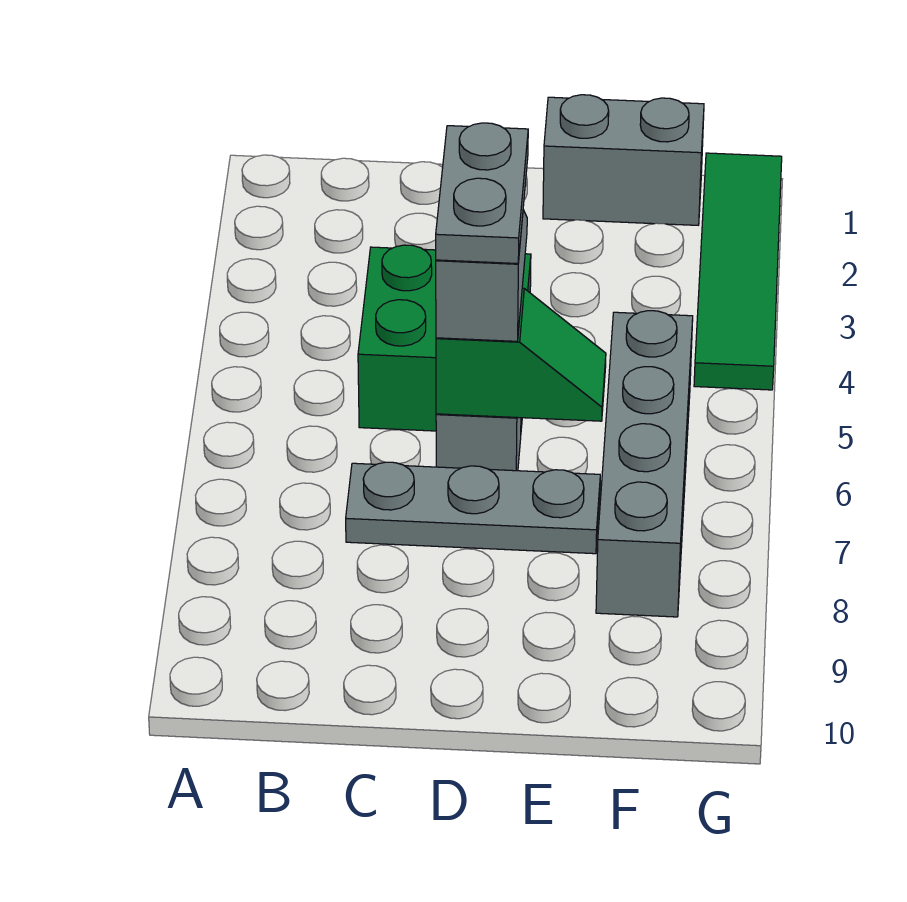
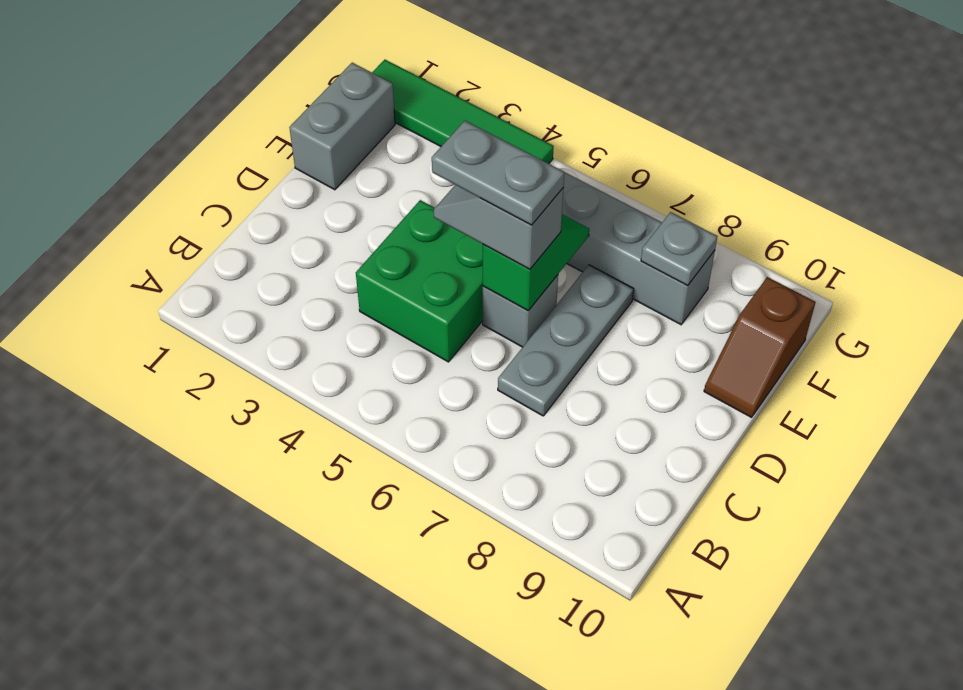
none -> brown slope E10:F10 level 1 top F
none -> grey plate F8 level 2

